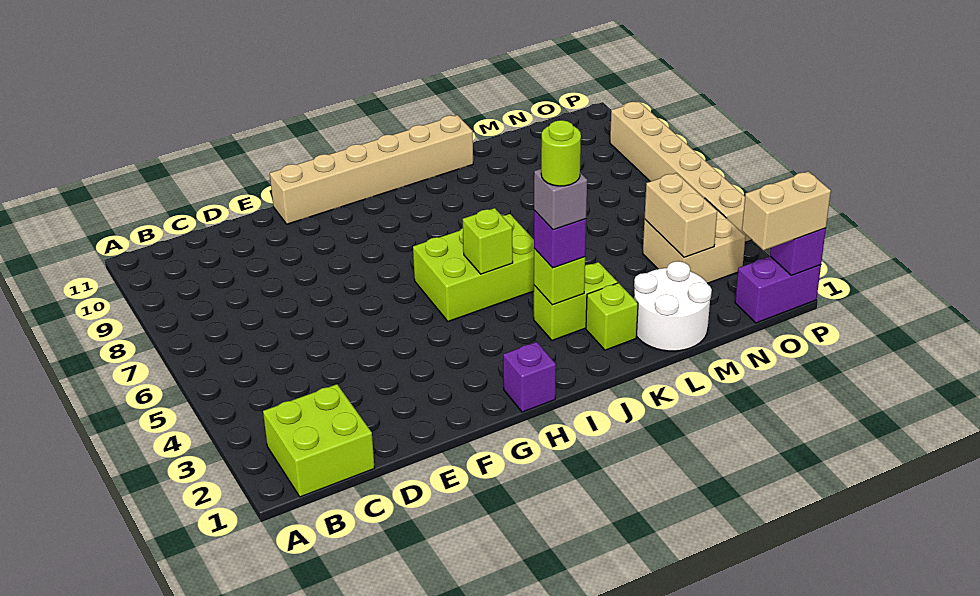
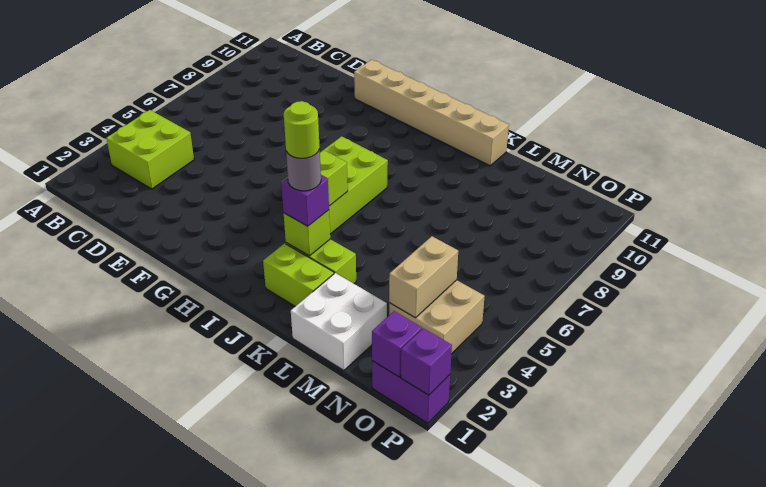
lime brick B1:C2 level 1 -> lime brick B3:C4 level 1
purple brick H1 level 1 -> purple brick O1 level 2
lime brick H5:J6 level 1 -> lime brick H5:I7 level 1
grey brick J3 level 4 -> grey round brick J3 level 4
lime brick K2 level 1 -> lime brick J2:K2 level 1
white round brick L1:M2 level 1 -> white brick L1:M2 level 1
tan brick O1:P1 level 3 -> none
tan brick P4:P9 level 1 -> none

